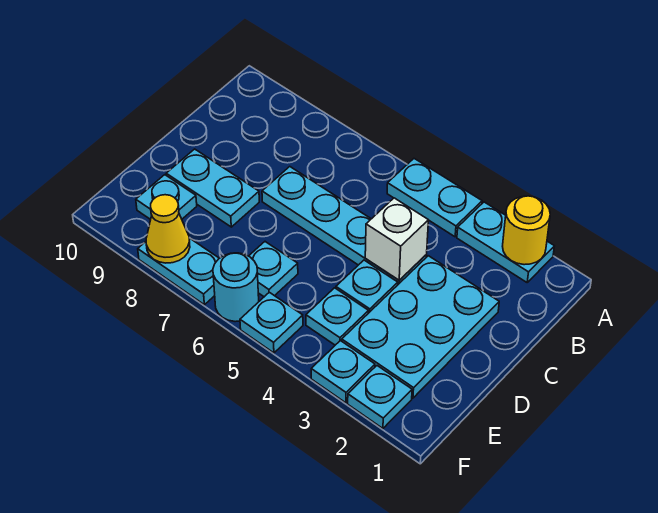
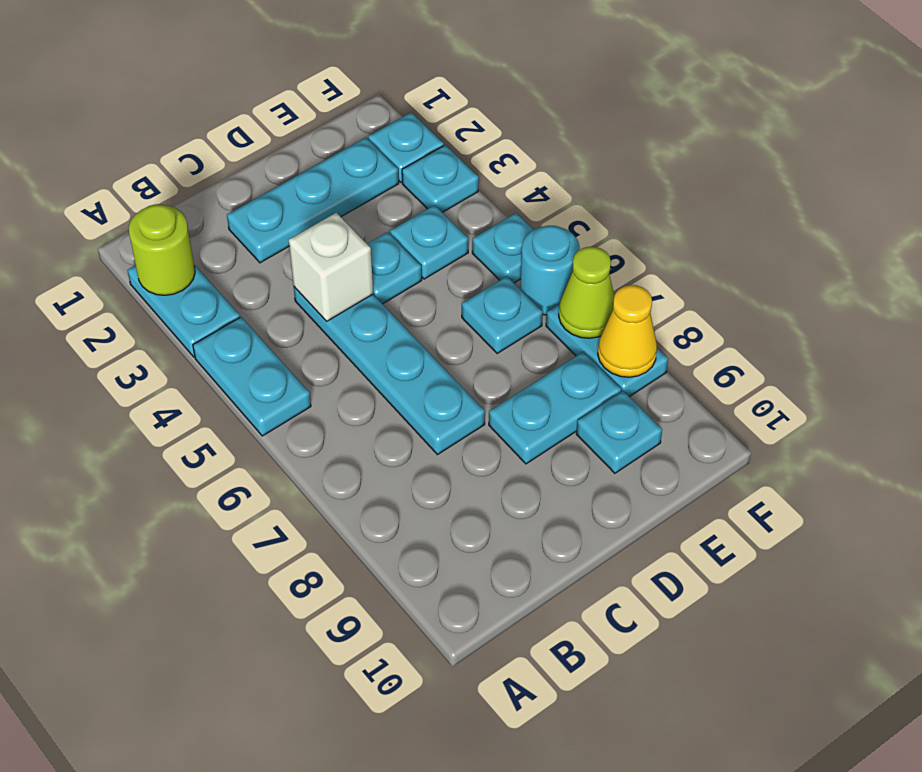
yellow round brick A2 level 2 -> lime round brick A2 level 2
cyan plate C2:E3 level 1 -> cyan plate C2:E2 level 1
cyan plate D8:D9 level 1 -> cyan plate D8:E8 level 1
none -> lime cone F7 level 2

